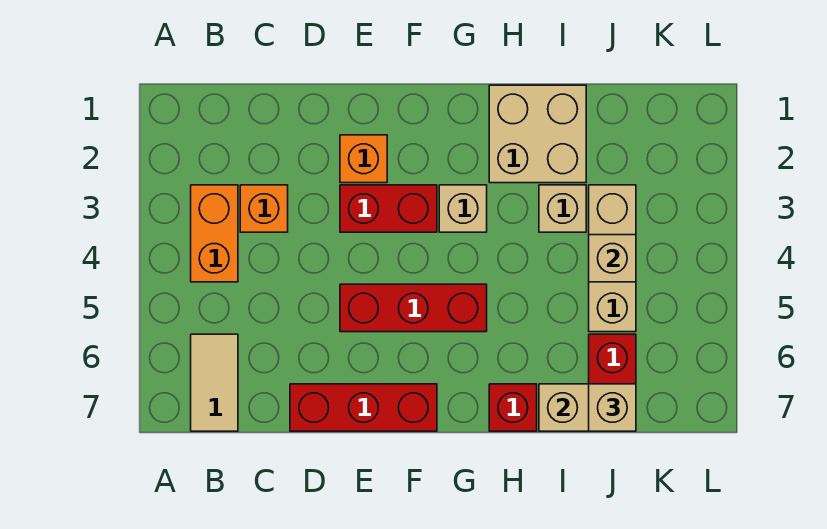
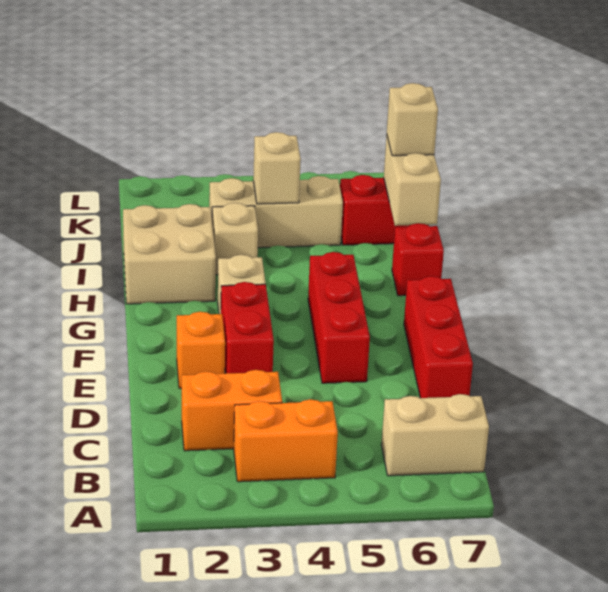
tan tile B6:B7 level 1 -> tan brick B6:B7 level 1
orange brick C3 level 1 -> orange brick C2:C3 level 1

